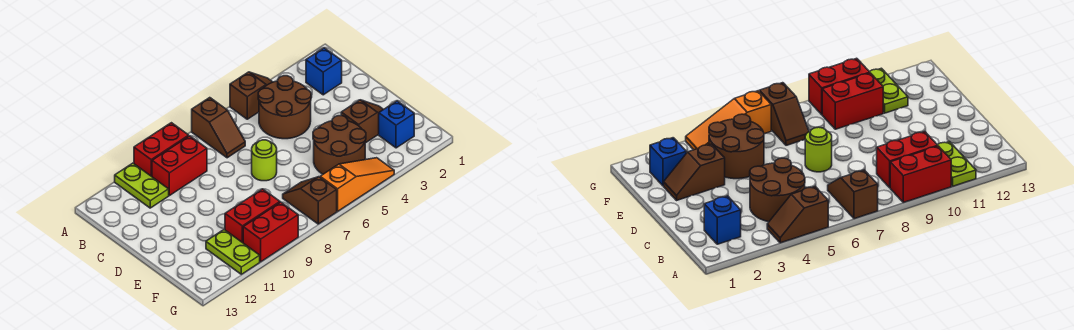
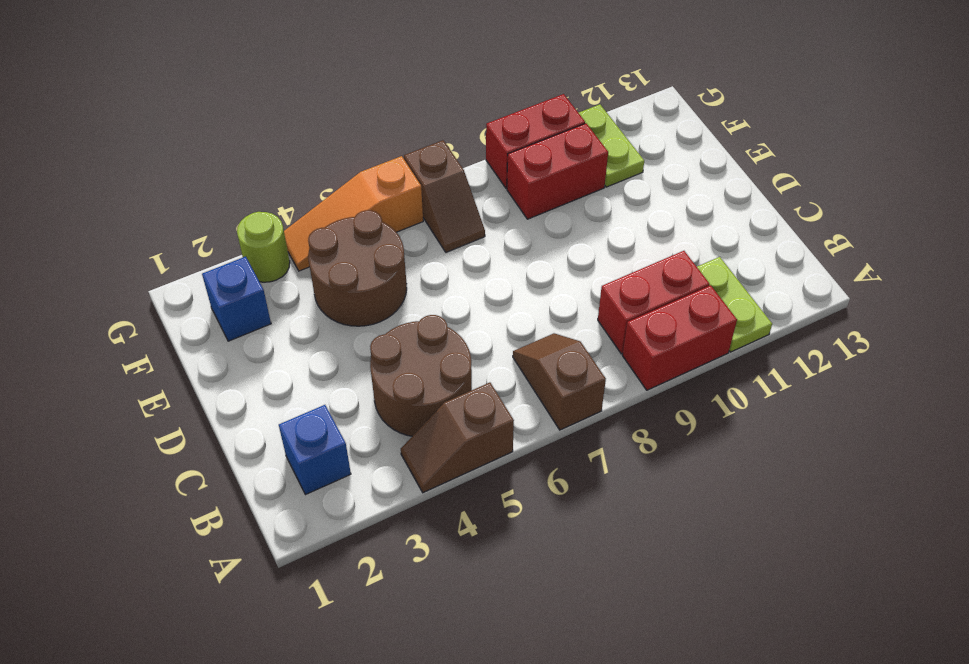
lime round brick D7 level 1 -> lime round brick G3 level 1
brown slope E2:E3 level 1 top 3 -> none

